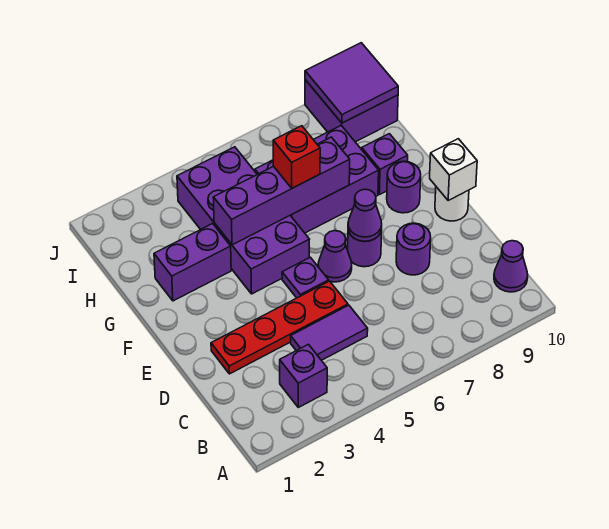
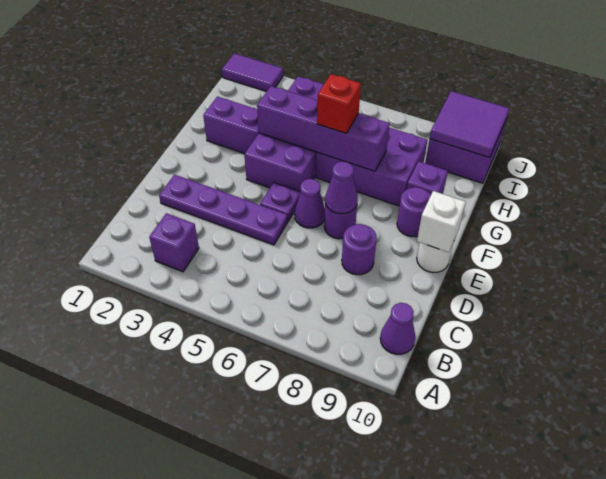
purple tile C4:C5 level 1 -> purple tile J1:J2 level 1
red plate D2:D5 level 1 -> purple plate D2:D5 level 1

